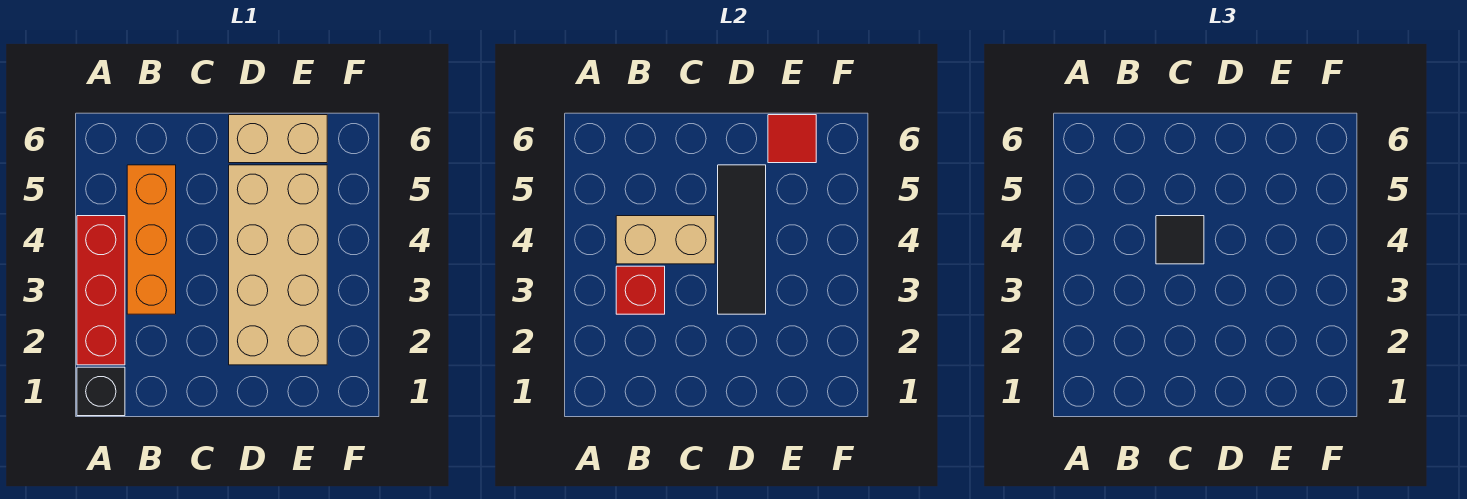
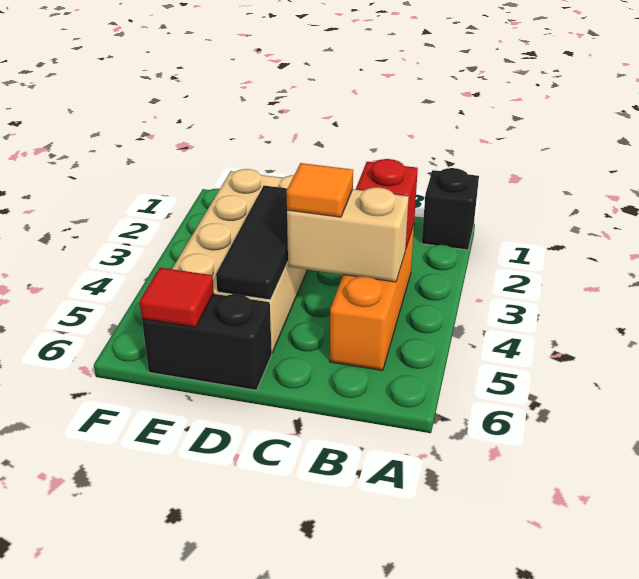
red brick A2:A4 level 1 -> none
black tile C4 level 3 -> orange tile C4 level 3
tan brick D6:E6 level 1 -> black brick D6:E6 level 1

